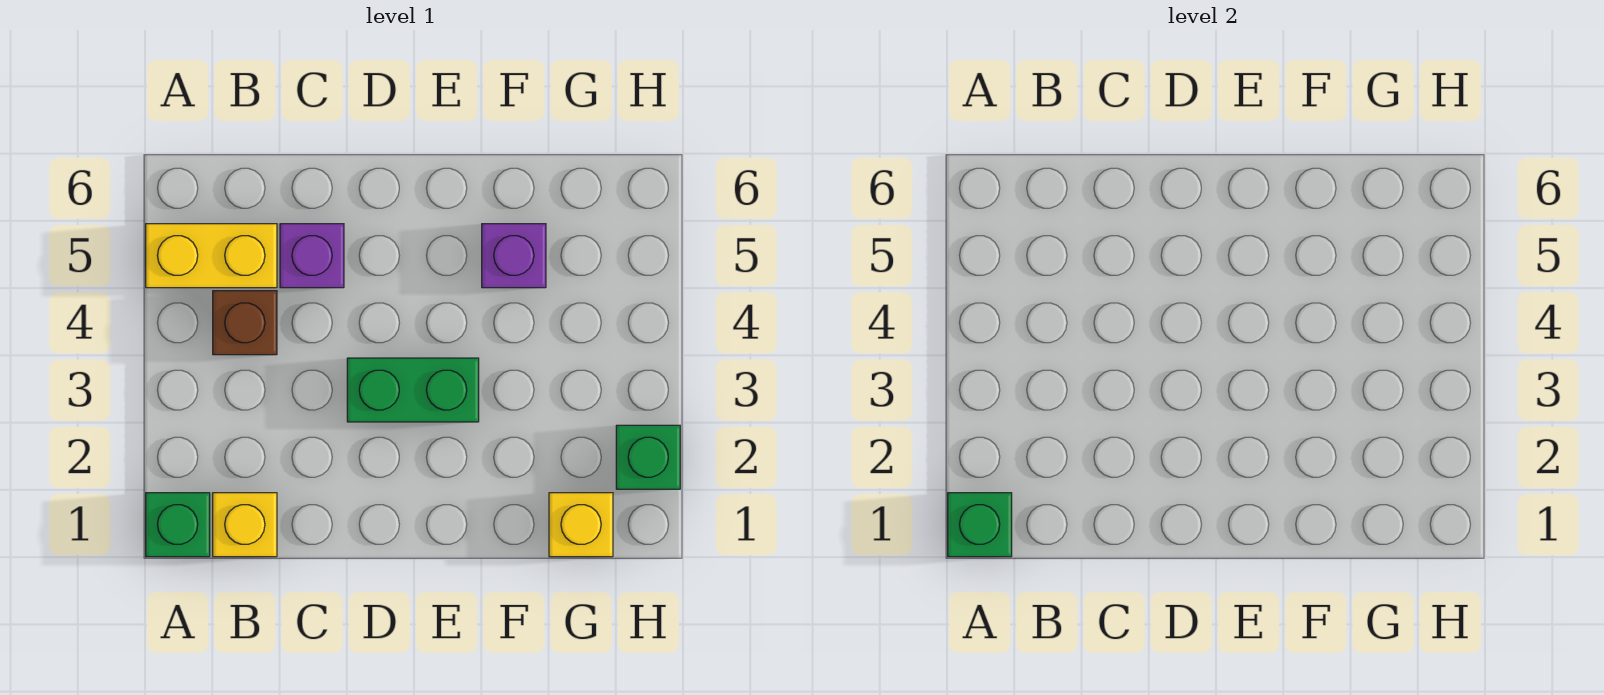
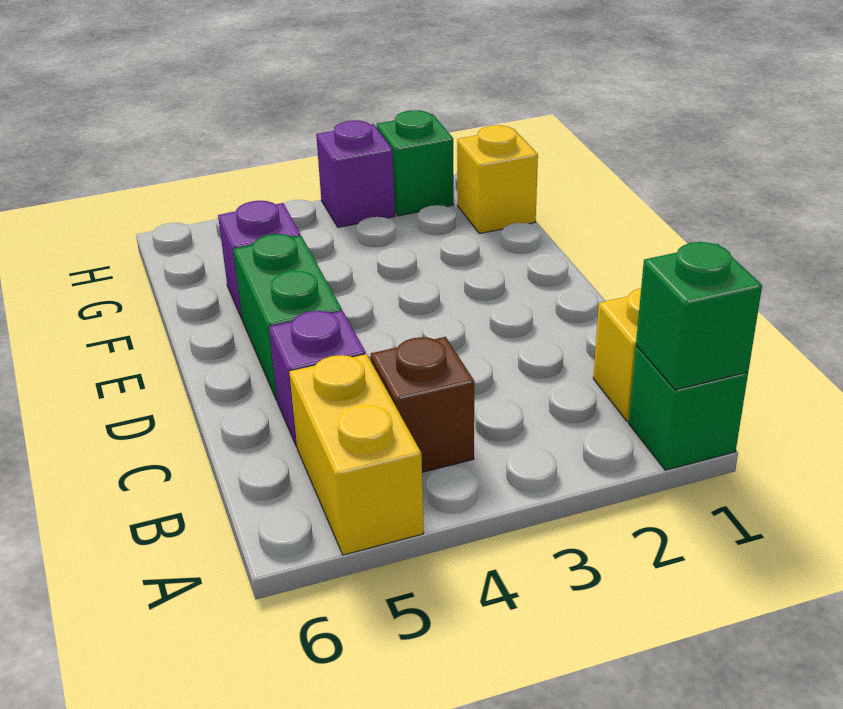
green brick D3:E3 level 1 -> green brick D5:E5 level 1
none -> purple brick H3 level 1

